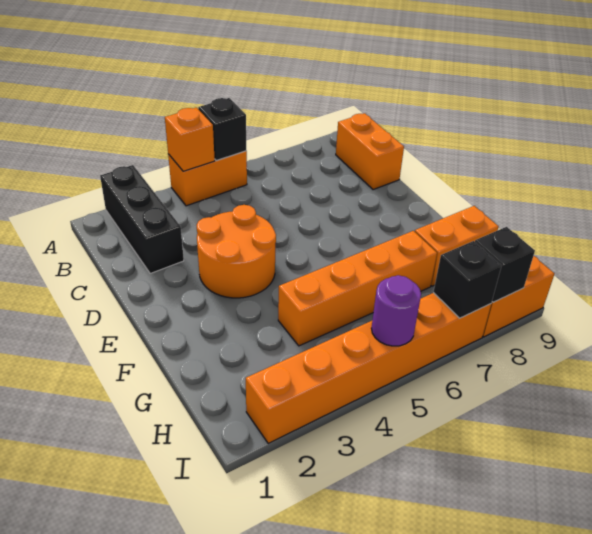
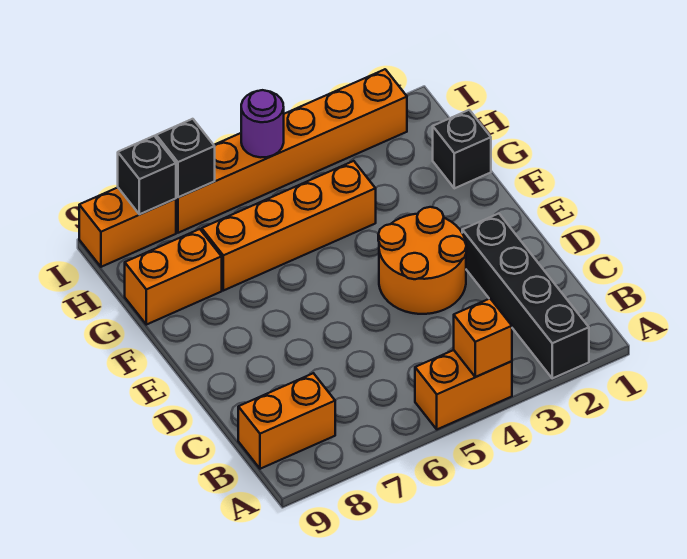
black brick A2:C2 level 1 -> black brick A2:D2 level 1
black brick A5 level 2 -> black brick G1 level 1
orange brick B9:C9 level 1 -> orange brick B8:B9 level 1

